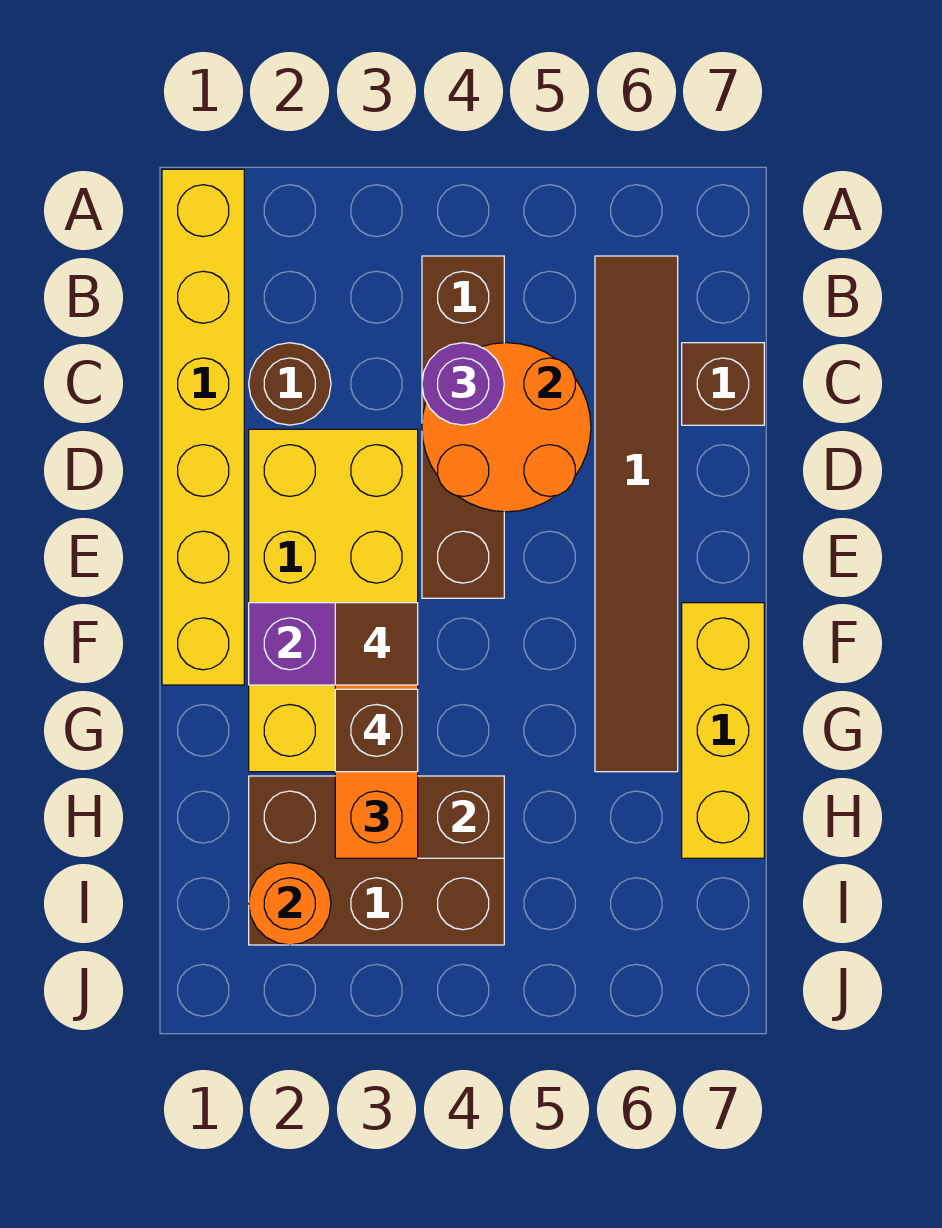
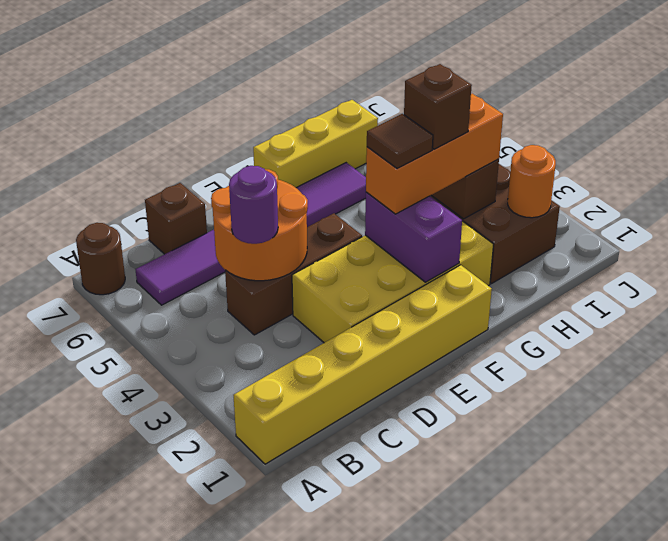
brown brick B4:E4 level 1 -> brown brick C4:E4 level 1
brown tile B6:G6 level 1 -> purple tile B6:G6 level 1
brown round brick C2 level 1 -> brown round brick A7 level 1

